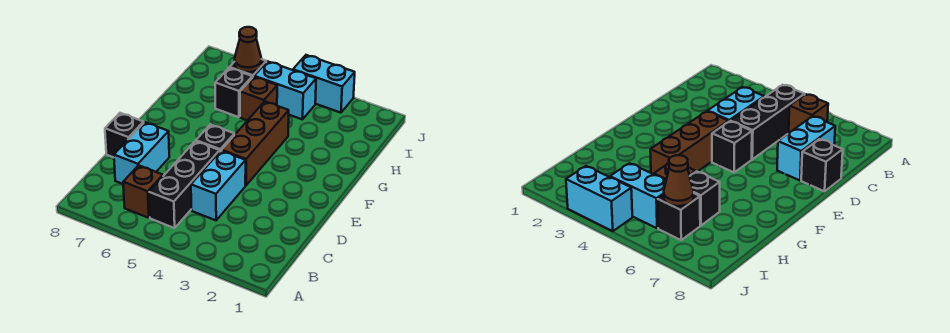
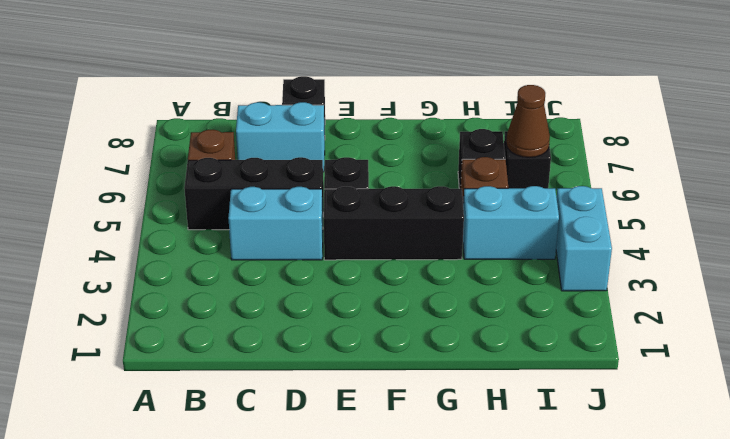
brown brick E4:G4 level 1 -> black brick E4:G4 level 1
cyan brick I4:I5 level 1 -> cyan brick H4:I4 level 1

